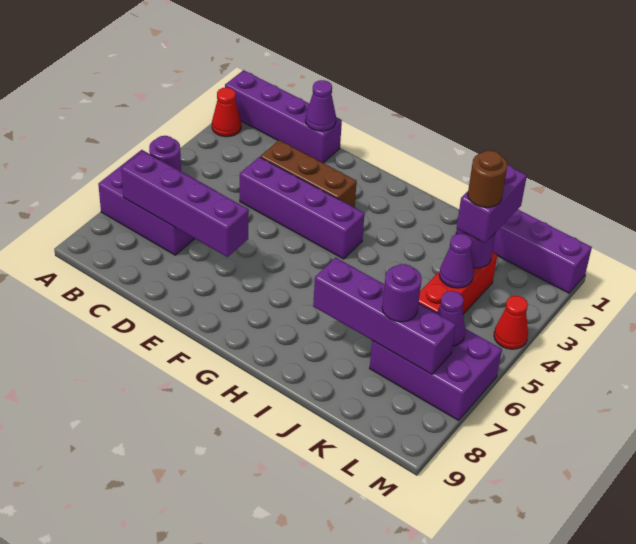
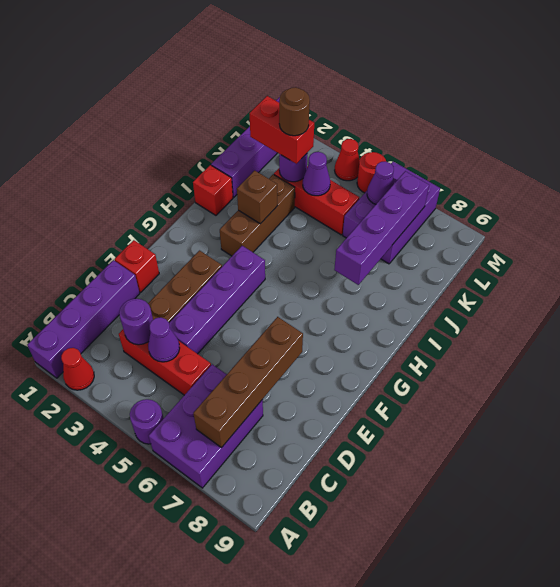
purple brick B7:E7 level 2 -> brown brick B7:E7 level 2
none -> red brick C3:C5 level 1
purple cone D1 level 2 -> purple cone C4 level 2
none -> red brick E1 level 1
none -> brown brick H3:J3 level 1
none -> red brick I1 level 1
none -> brown brick I3 level 2
purple brick K2:K3 level 3 -> red brick K2:K3 level 3
purple round brick K7 level 3 -> purple round brick C3 level 2
none -> red round brick M5 level 1

